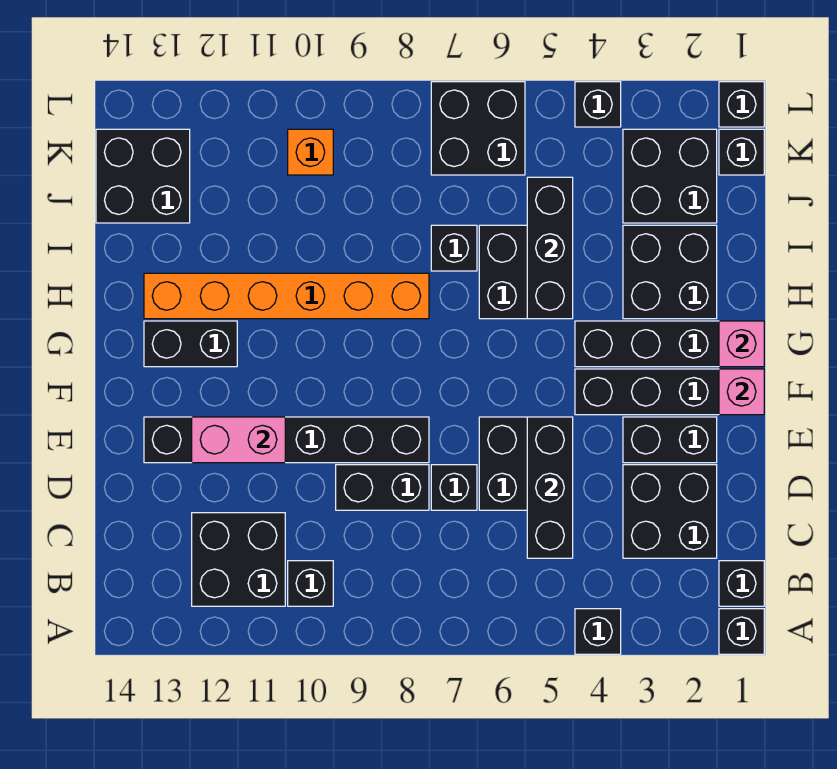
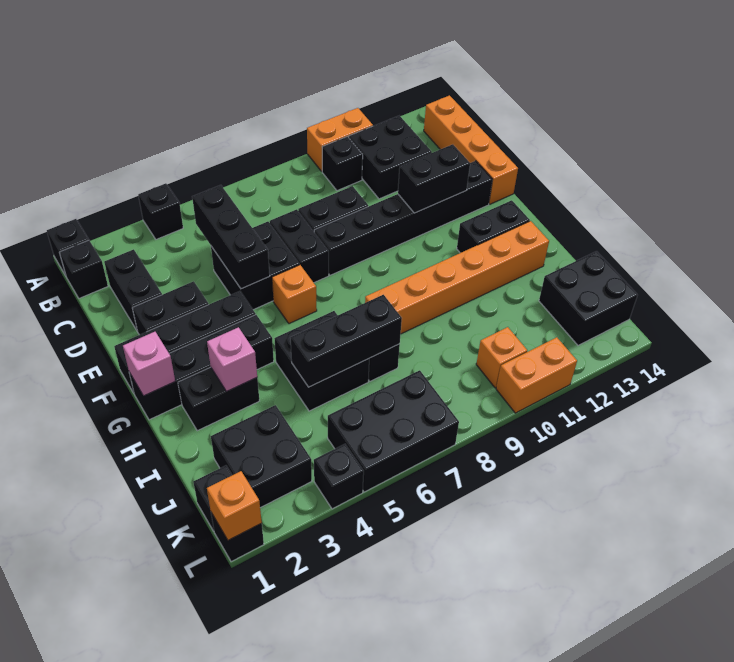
none -> orange brick A10:A11 level 1
none -> orange brick B14:E14 level 1
black brick C2:D3 level 1 -> black brick C2:D2 level 1
black brick D7 level 1 -> black brick D7:E7 level 1
pink brick E11:E12 level 2 -> black brick E11:E12 level 2
pink brick F1 level 2 -> pink brick H3 level 2
none -> orange brick F6 level 1
black brick H2:I3 level 1 -> black brick H2:H3 level 1
black brick H5:J5 level 2 -> black brick I5:I7 level 2
black brick K6:L7 level 1 -> black brick K5:L7 level 1
none -> orange brick L1 level 2
none -> orange brick L10:L11 level 1

